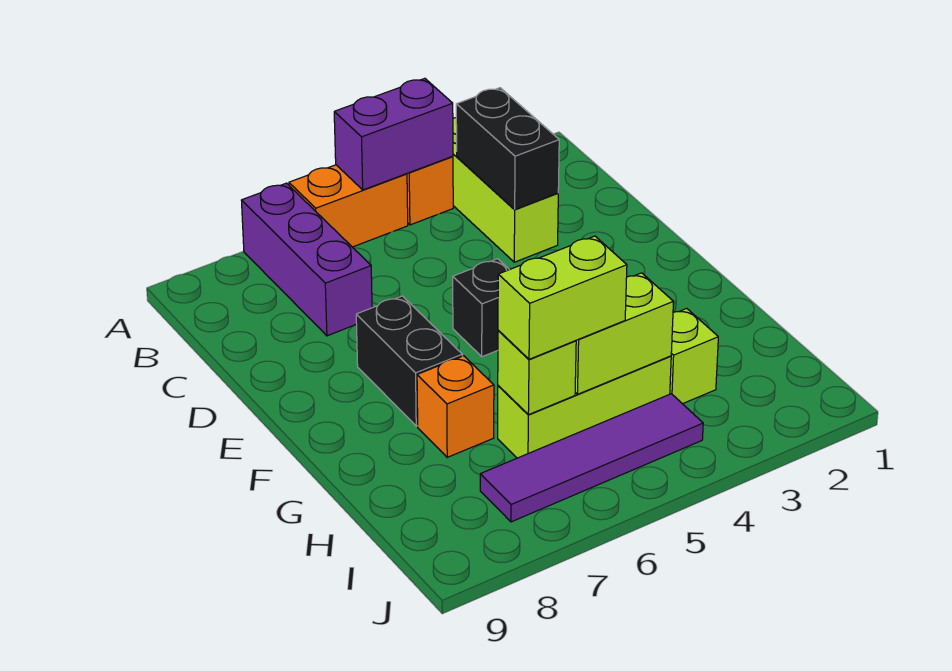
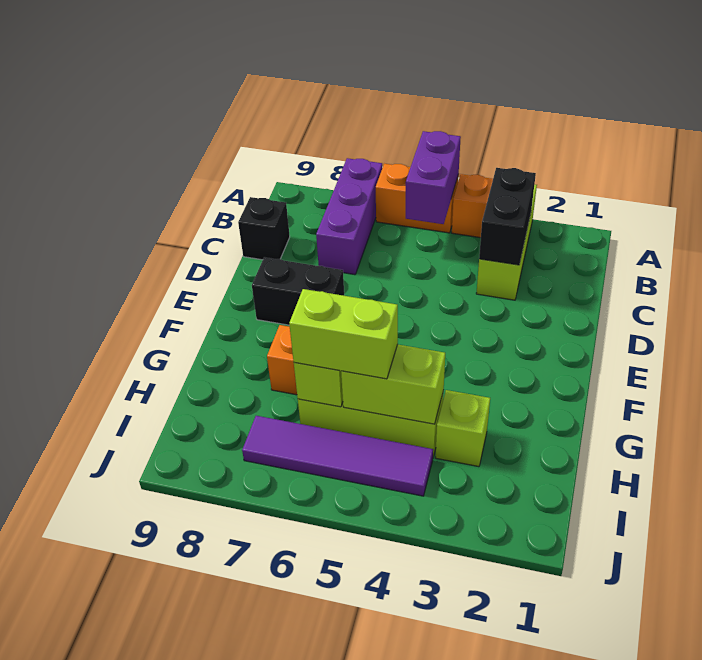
purple brick A4:A5 level 2 -> purple brick A5:B5 level 2
black brick E5 level 1 -> black brick C9 level 1
black brick E7:F7 level 1 -> black brick E7:E8 level 1

